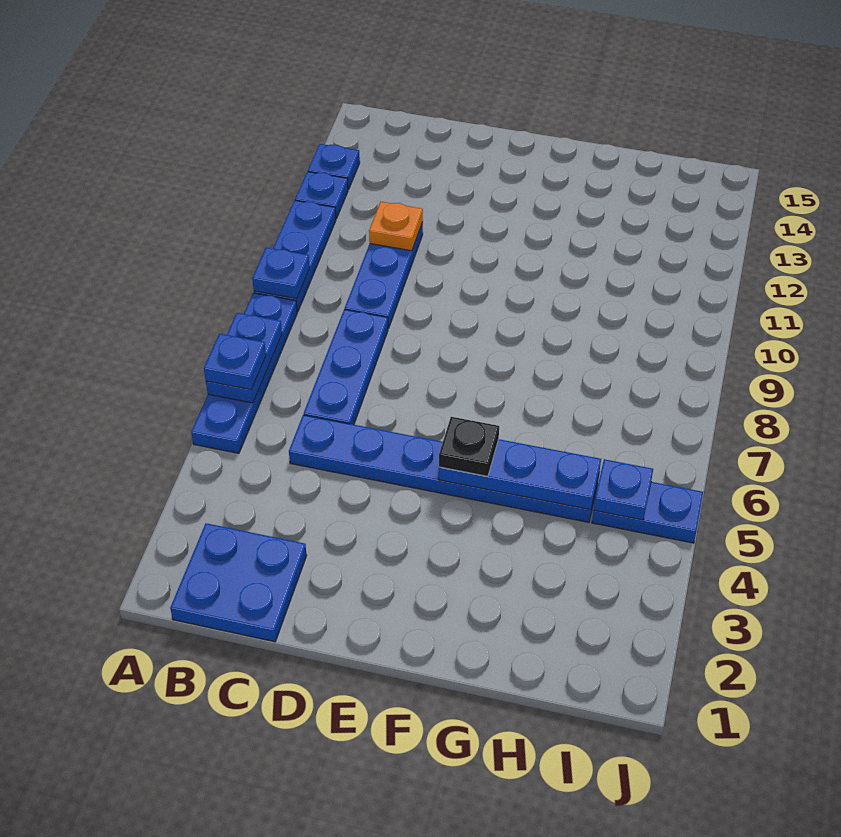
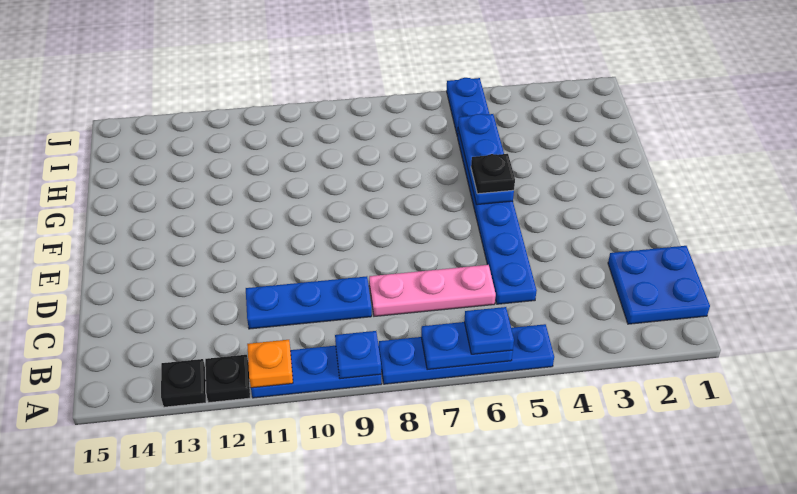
blue plate A12 level 1 -> black plate A12 level 1
blue plate A13 level 1 -> black plate A13 level 1
blue plate C6:C8 level 1 -> pink plate C6:C8 level 1
orange plate C11 level 2 -> orange plate A11 level 2
blue plate I5 level 2 -> none

